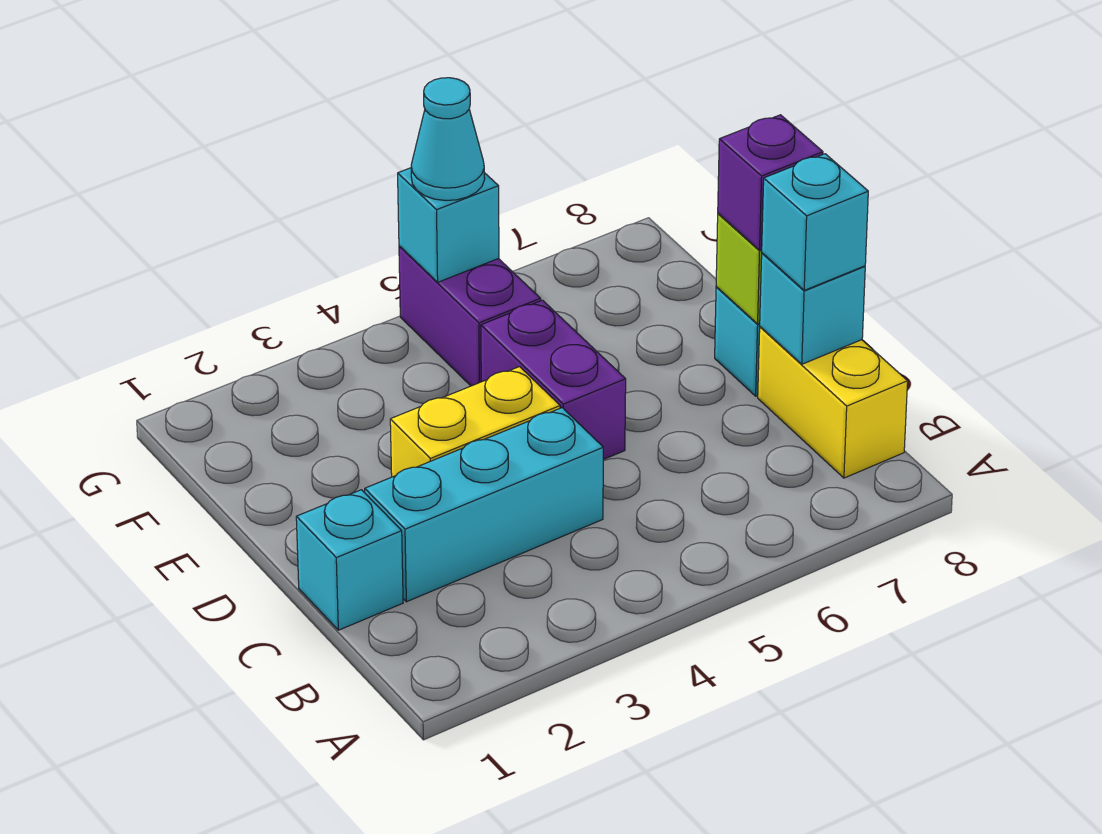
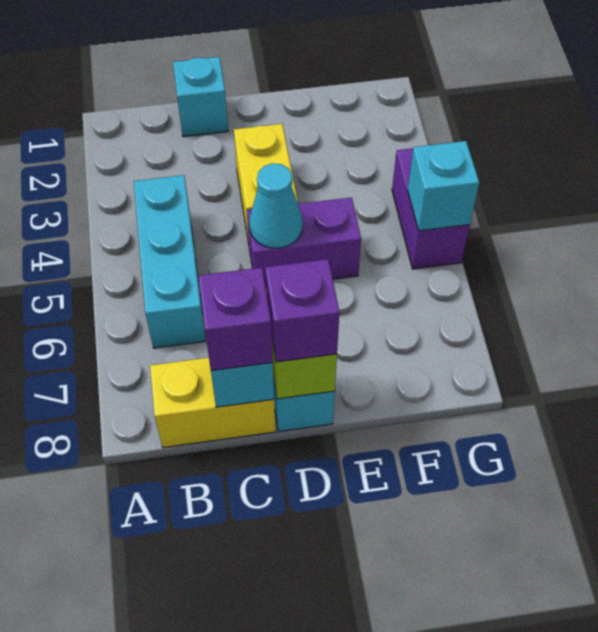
cyan brick C2:C4 level 1 -> cyan brick B4:B6 level 1
cyan brick C8 level 3 -> purple brick C8 level 3
purple brick F5:G5 level 1 -> purple brick G4:G5 level 1
cyan cone G5 level 3 -> cyan cone D5 level 2

